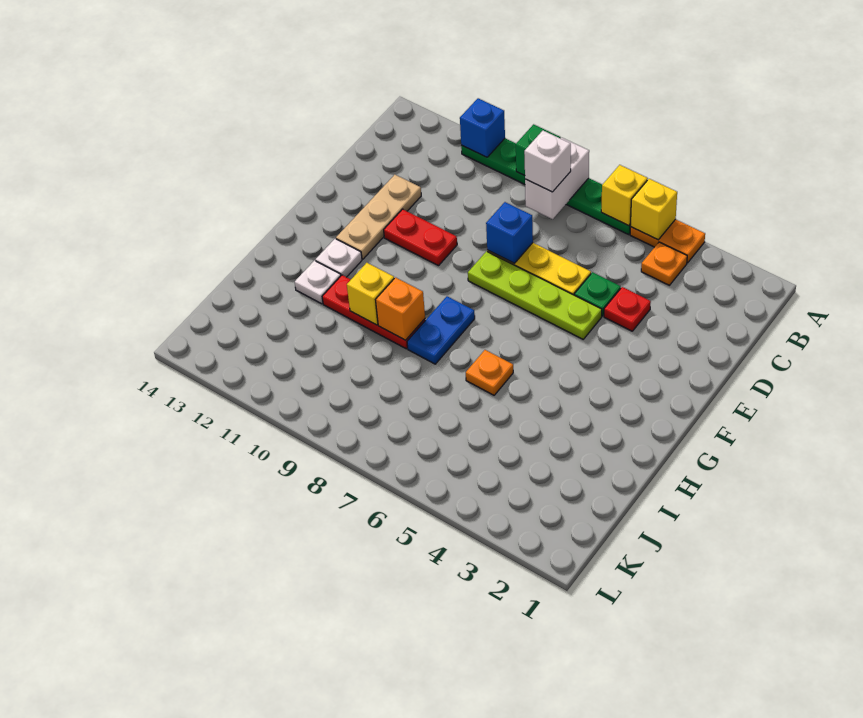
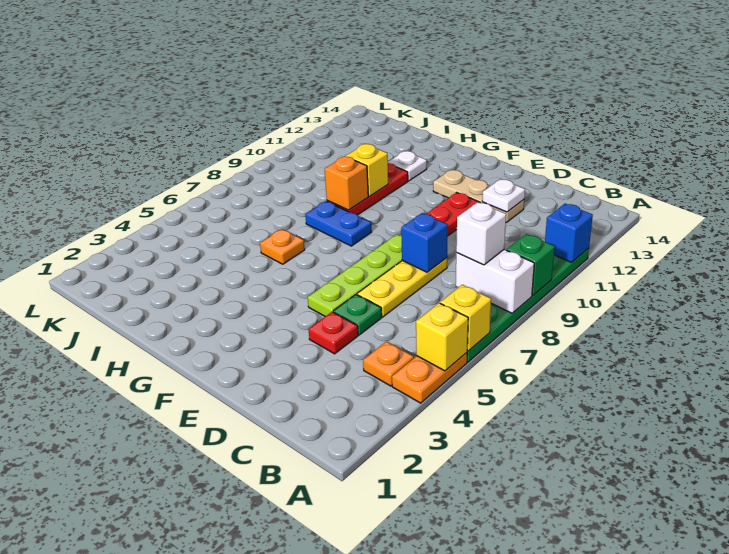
white plate G12 level 1 -> white plate D12 level 2

